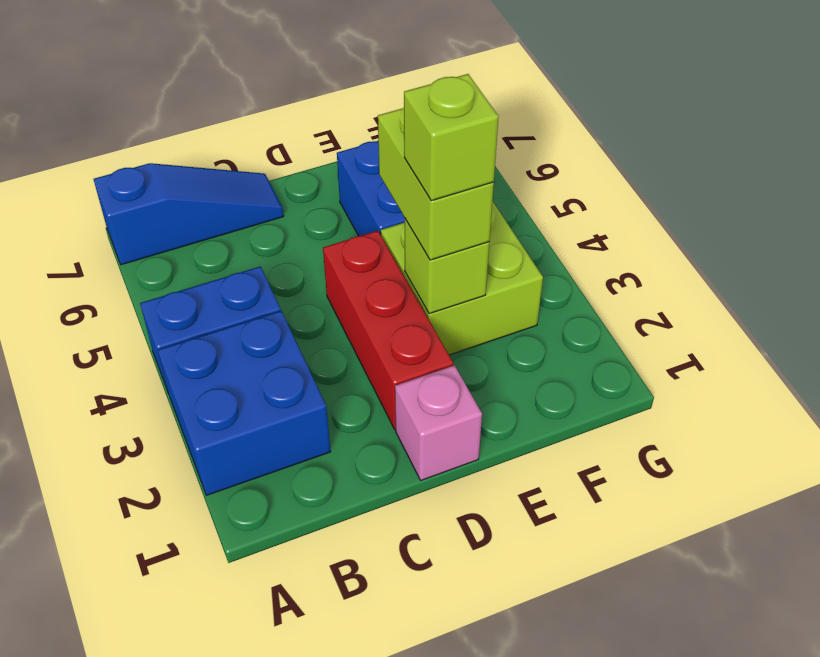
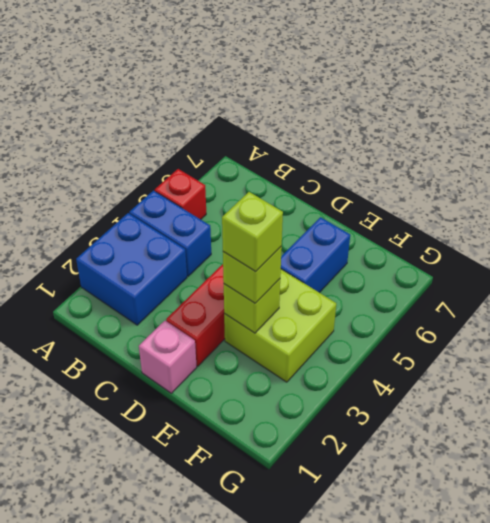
none -> red brick A5 level 1
blue slope A7:C7 level 1 top A -> none
lime brick E3:E4 level 3 -> lime brick E3 level 3

